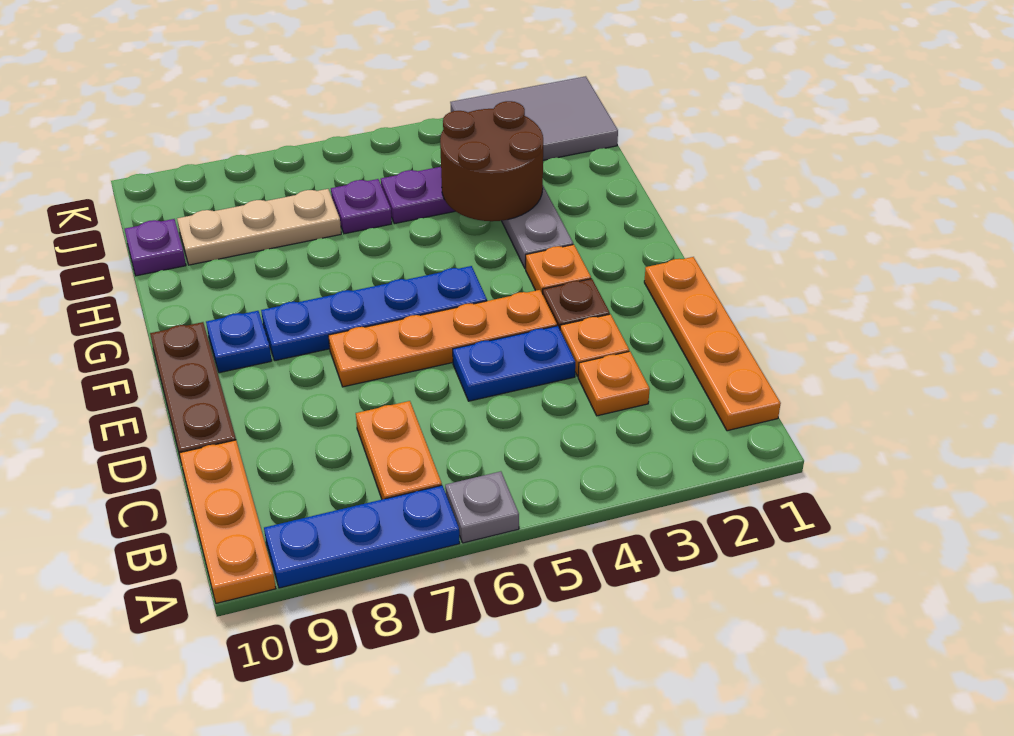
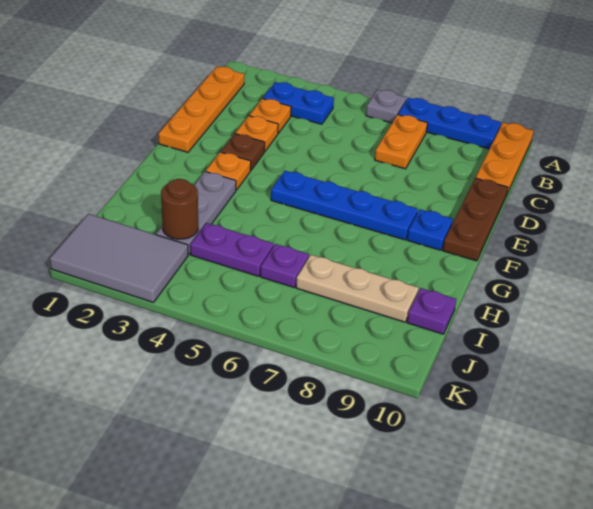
blue plate D4:D5 level 1 -> blue plate B3:B4 level 1
orange plate E4:E7 level 1 -> none
brown round brick H3:I4 level 2 -> brown round brick I3 level 2

